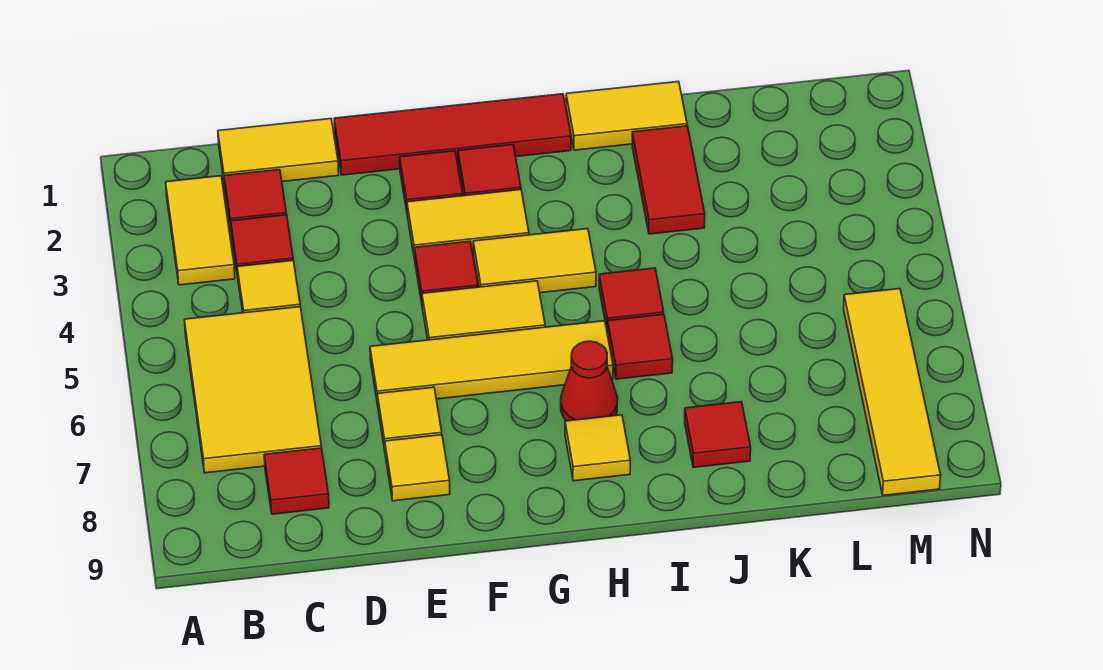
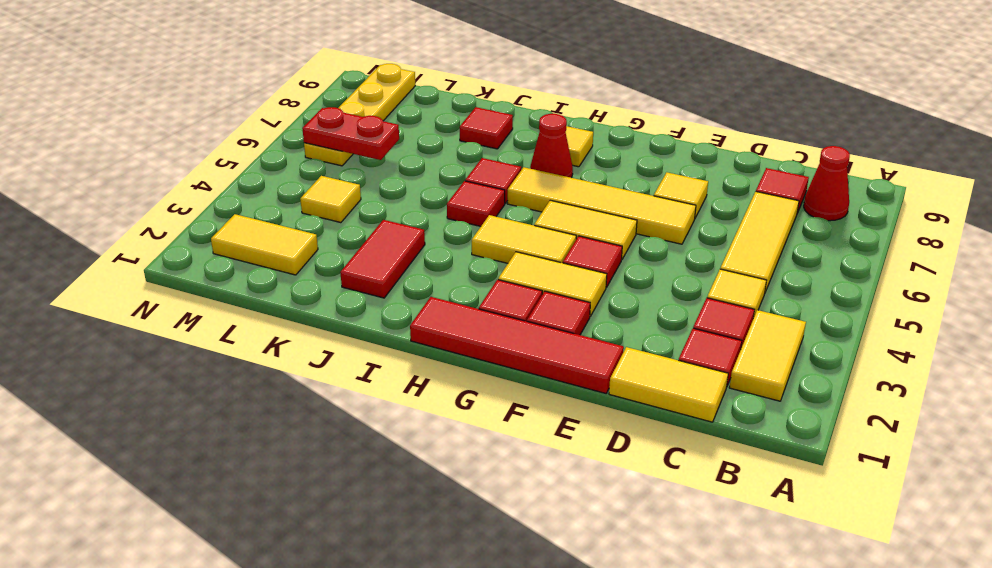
yellow tile B5:C7 level 1 -> yellow tile C5:C7 level 1
none -> red cone B8 level 1
yellow tile E8 level 1 -> yellow tile L4 level 1
yellow tile I1:J1 level 1 -> yellow tile L2:M2 level 1
none -> red plate L6:M6 level 2
yellow tile M6:M9 level 1 -> yellow plate M6:M9 level 1

